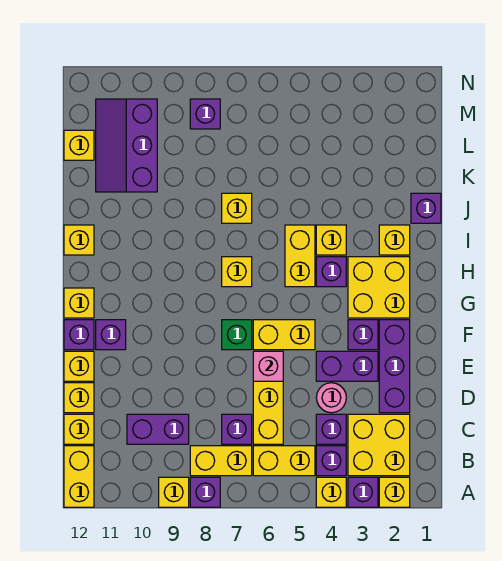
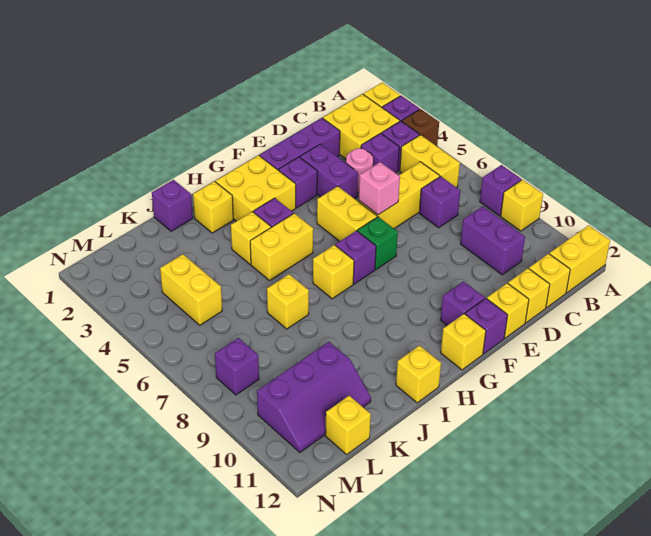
yellow brick A4 level 1 -> brown brick A4 level 1
yellow brick B7:B8 level 1 -> yellow brick L4:L5 level 1
none -> purple brick G7 level 1

